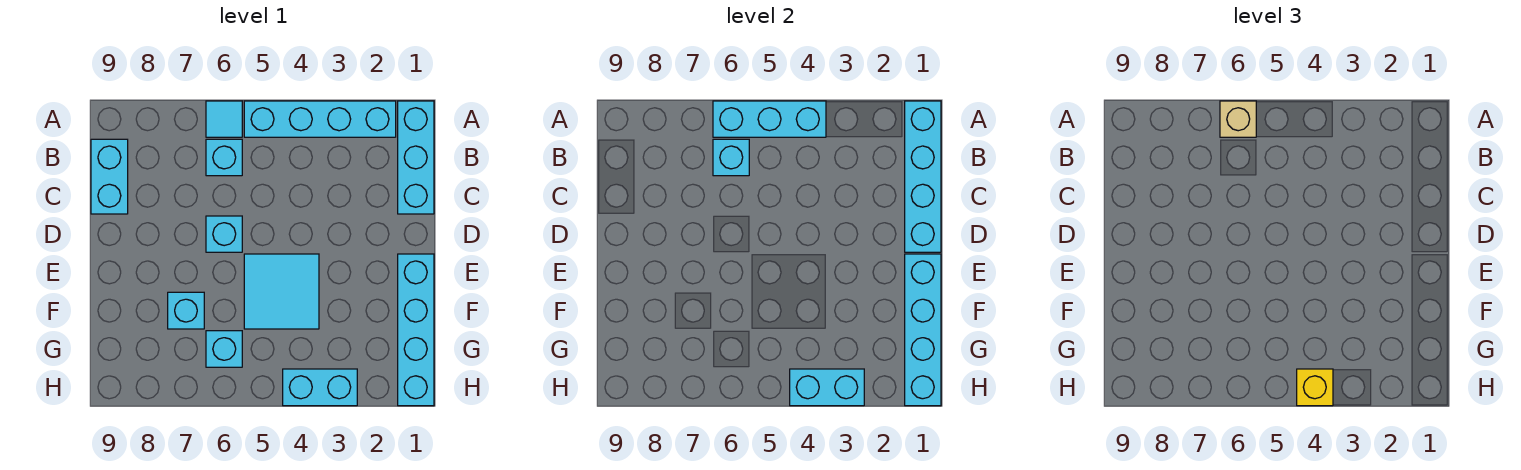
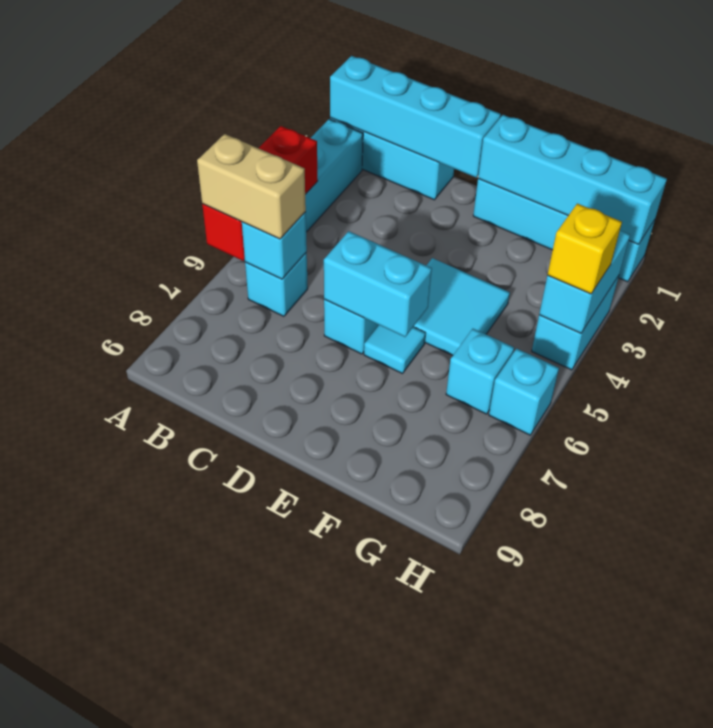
cyan brick A4:A6 level 2 -> red brick A4:A6 level 2
cyan tile A6 level 1 -> cyan tile E6 level 1
tan brick A6 level 3 -> tan brick A6:B6 level 3
cyan brick B9:C9 level 1 -> cyan brick D6:E6 level 2
cyan brick F7 level 1 -> cyan brick H6 level 1

